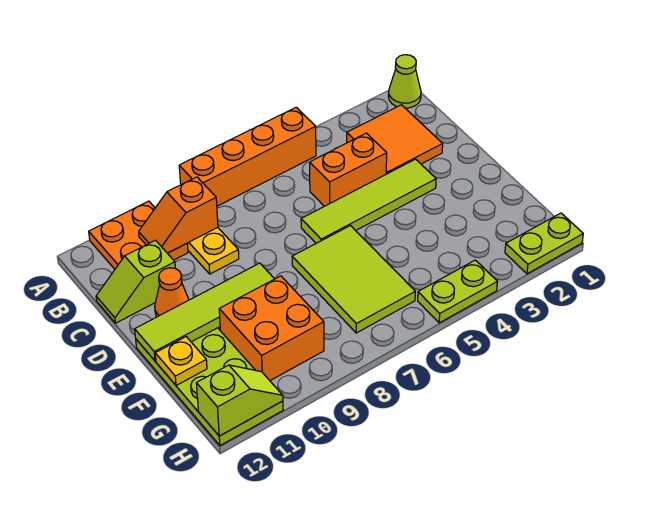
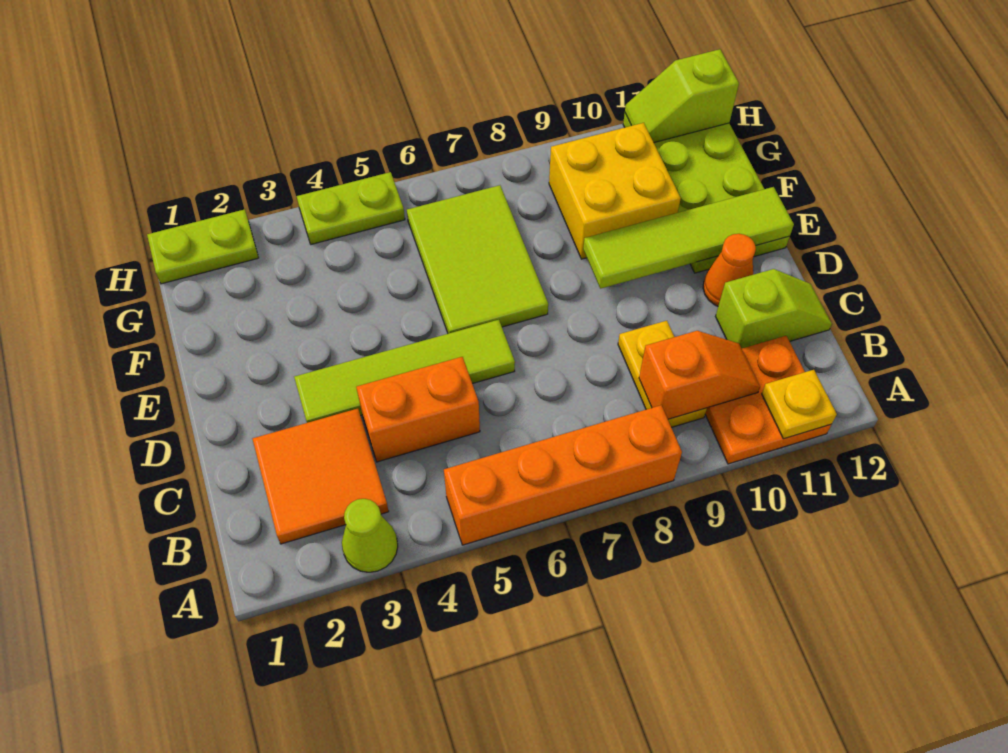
lime cone A1 level 1 -> lime cone A3 level 1
orange brick F9:G10 level 1 -> yellow brick F9:G10 level 1
yellow plate F12 level 2 -> yellow plate A11 level 2

